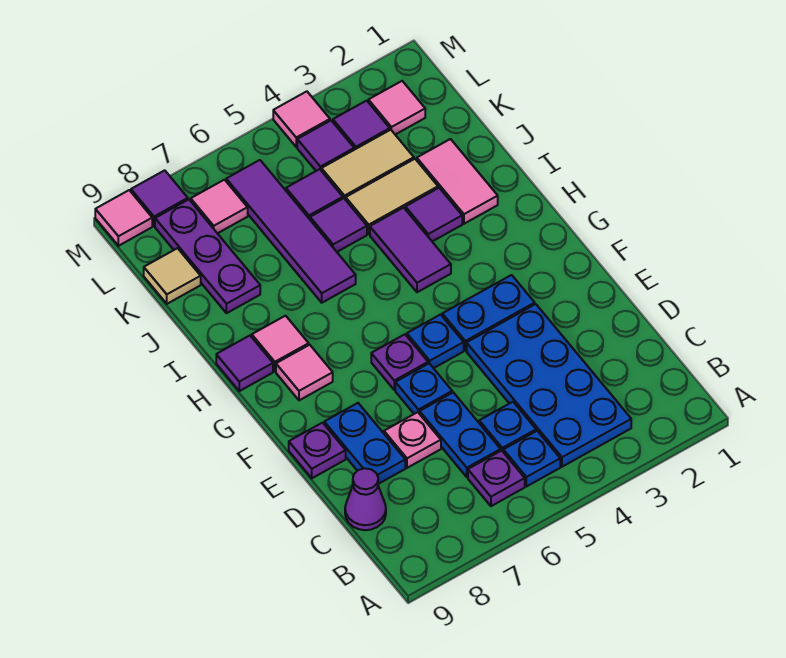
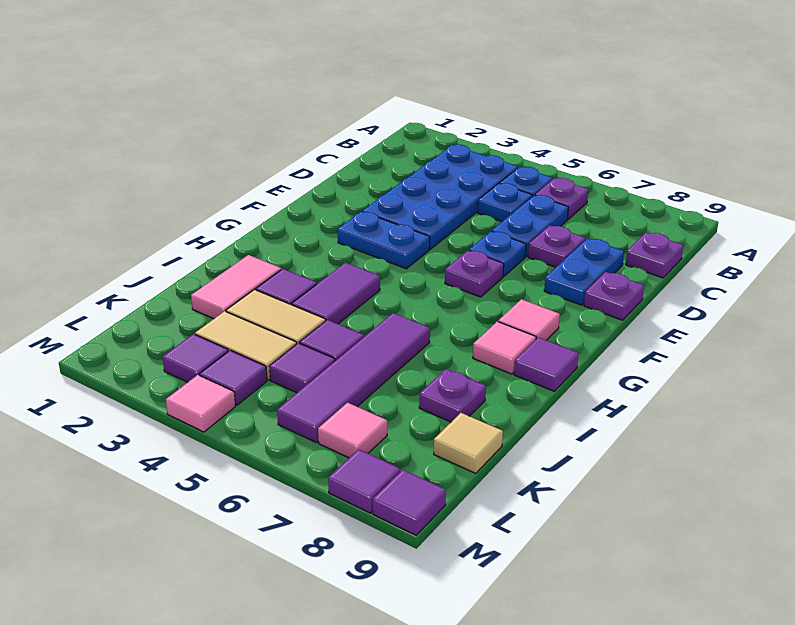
purple cone C9 level 1 -> purple plate C9 level 1
pink plate D7 level 1 -> purple plate D7 level 1
blue plate F5 level 1 -> none
purple plate J8:L8 level 1 -> purple plate J8 level 1
pink tile L2 level 1 -> none
pink tile M9 level 1 -> purple tile M9 level 1

